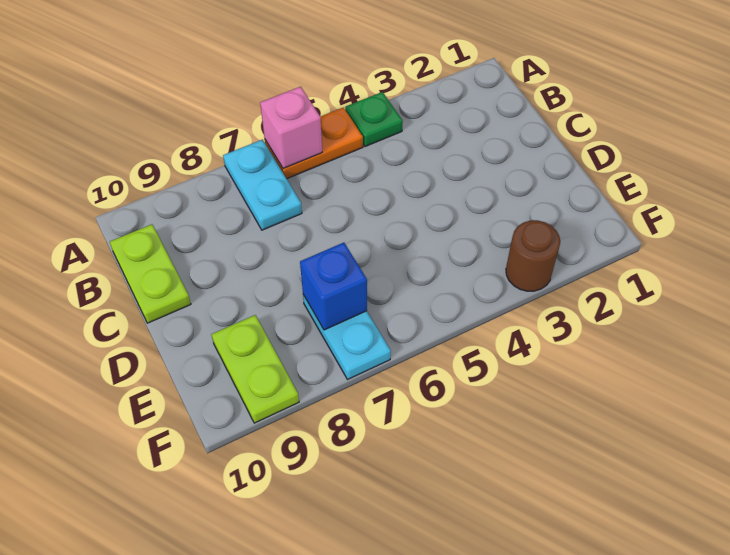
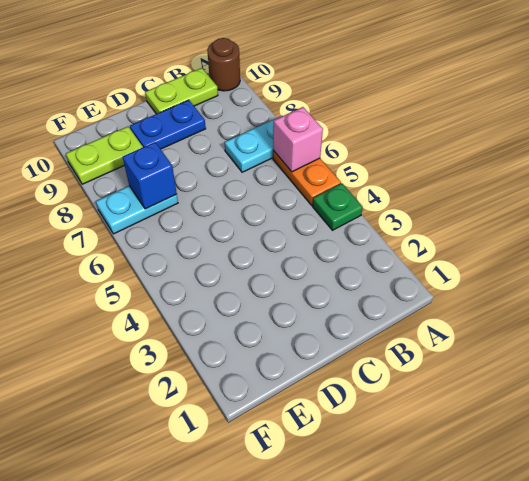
none -> blue plate C9:D9 level 1
brown round brick F3 level 1 -> brown round brick A10 level 1

